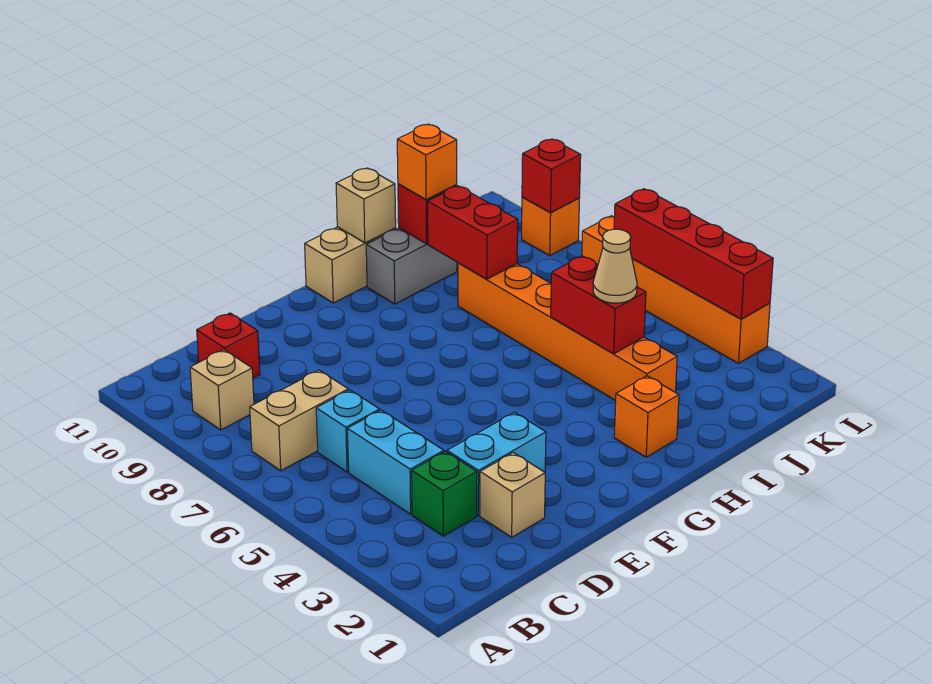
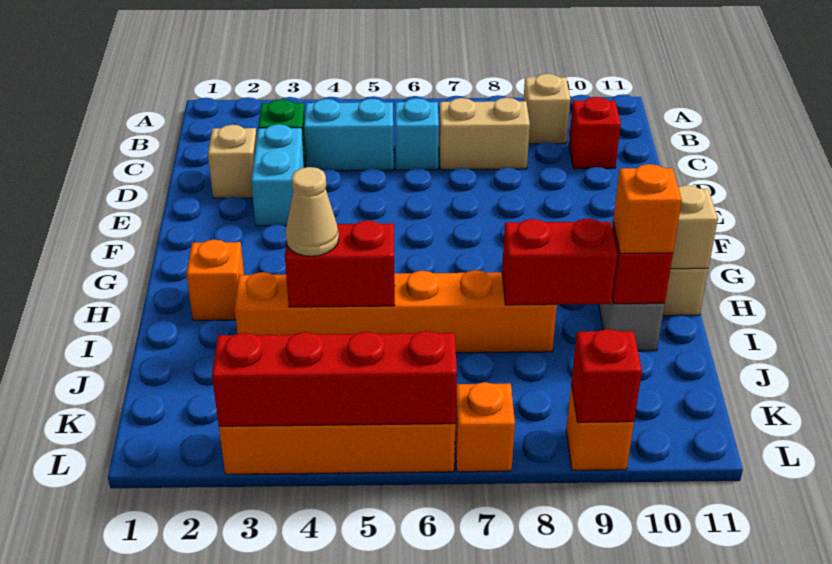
tan brick B7:C7 level 1 -> tan brick C7:C8 level 1

